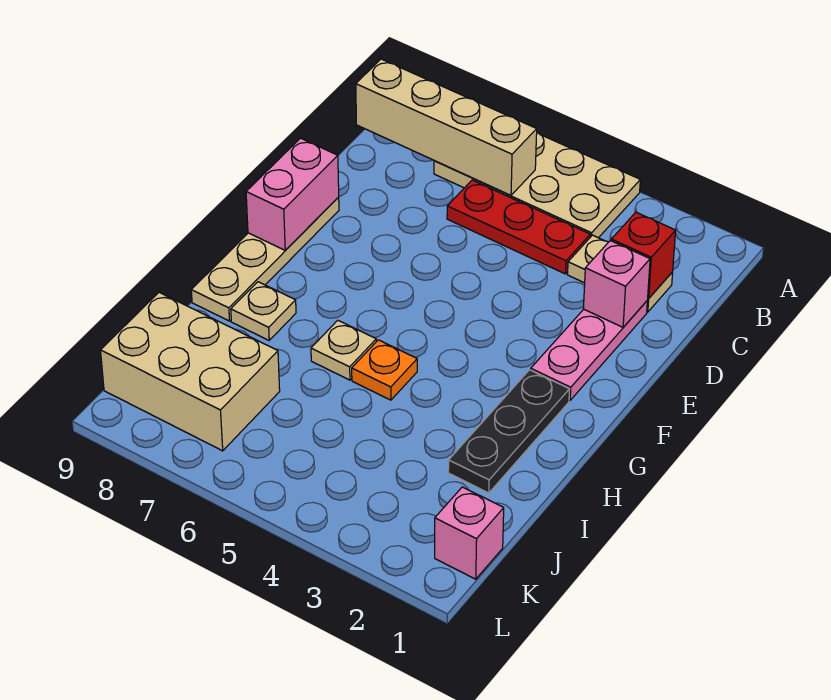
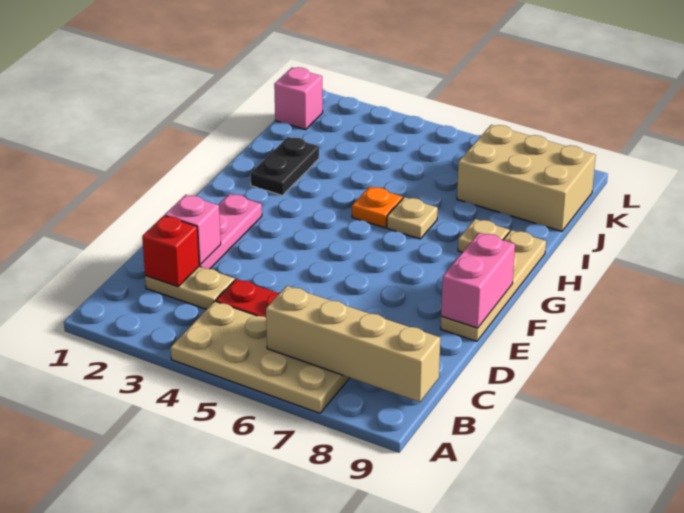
black plate G2:I2 level 1 -> black plate H2:I2 level 1

